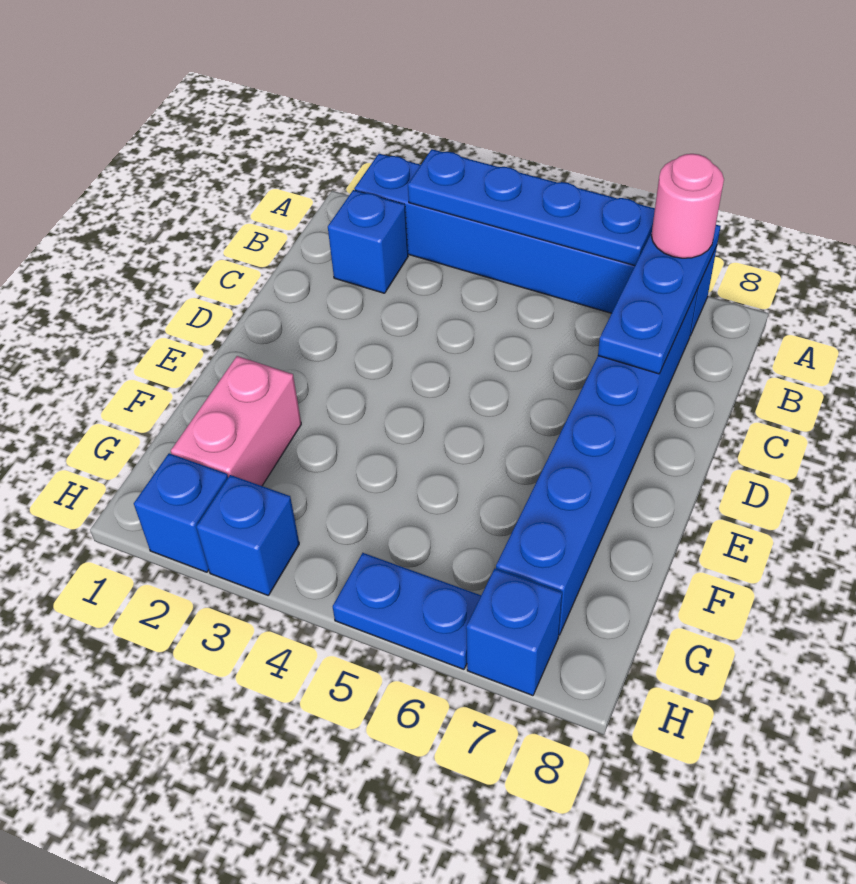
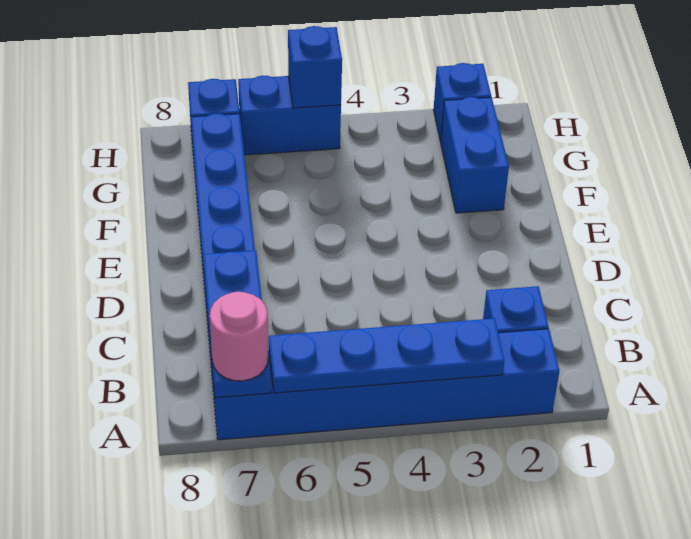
pink brick F2:G2 level 1 -> blue brick F2:G2 level 1
blue brick H3 level 1 -> blue brick H5 level 2
blue plate H5:H6 level 1 -> blue brick H5:H6 level 1

